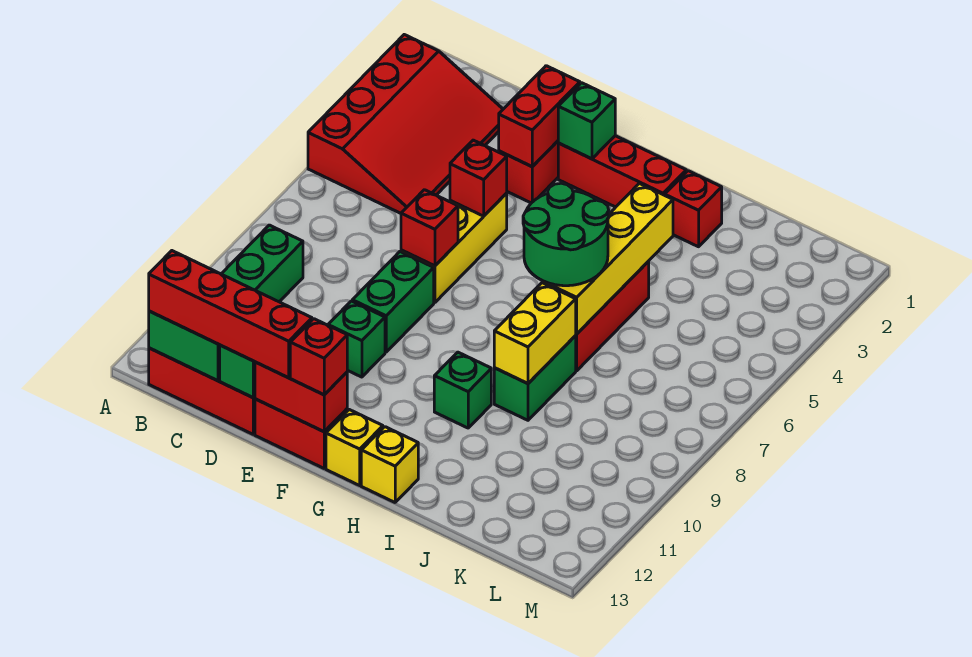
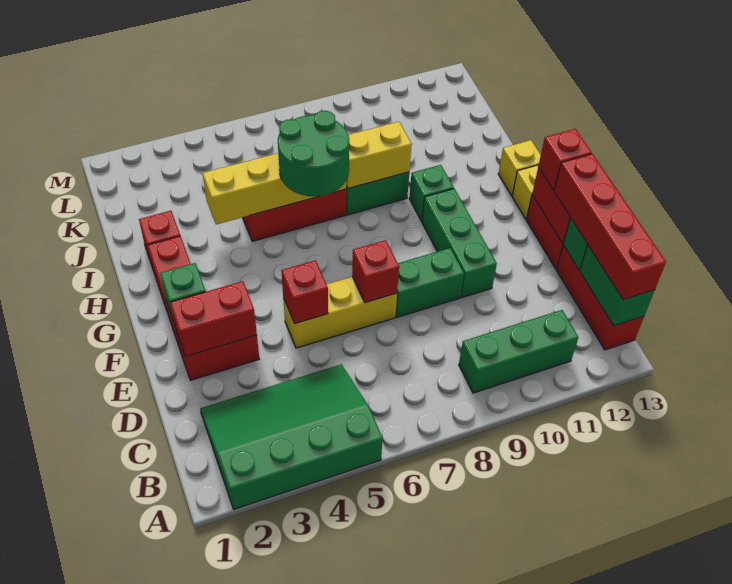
red slope A2:C5 level 1 top A -> green slope A2:C5 level 1 top A
green brick E10 level 1 -> green brick E10:G10 level 1

